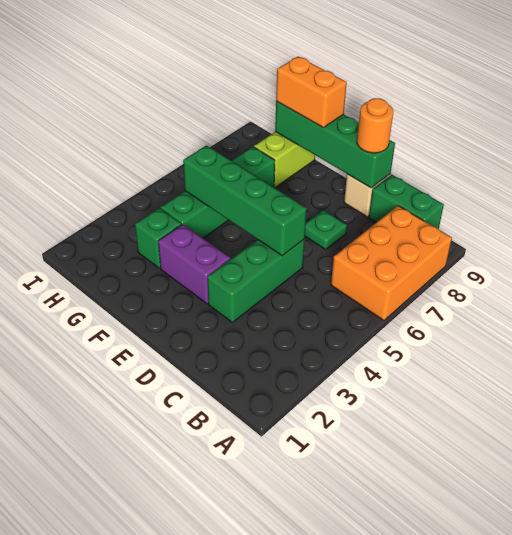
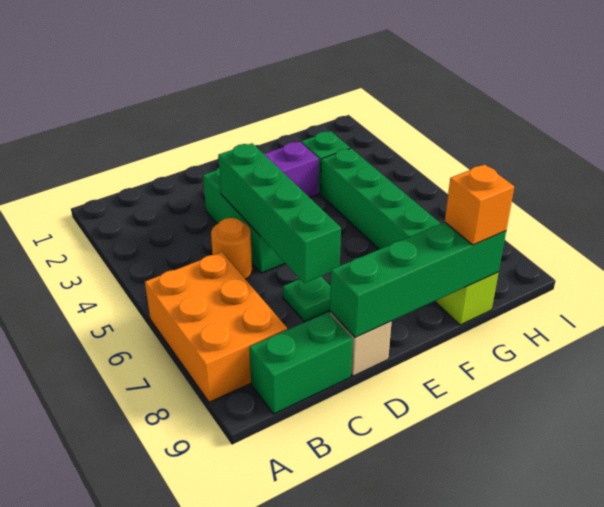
green brick D5:G5 level 2 -> green brick D4:D7 level 2
orange round brick D9 level 3 -> orange round brick C5 level 1
orange brick F9:G9 level 3 -> orange brick G9 level 3

